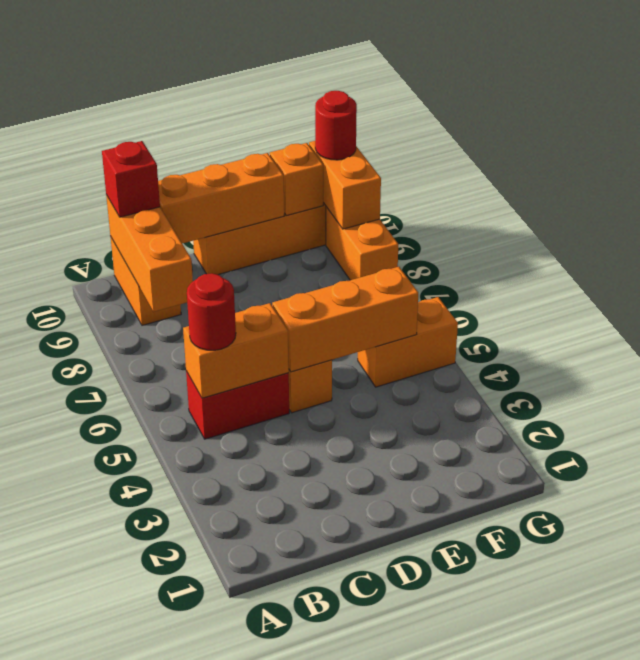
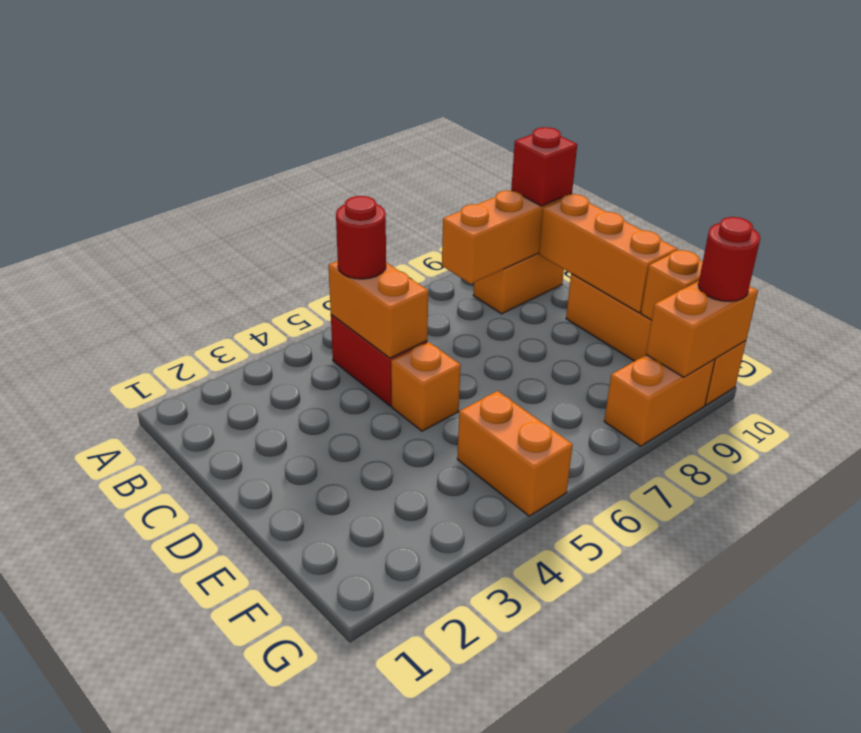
orange brick D5:F5 level 2 -> none

